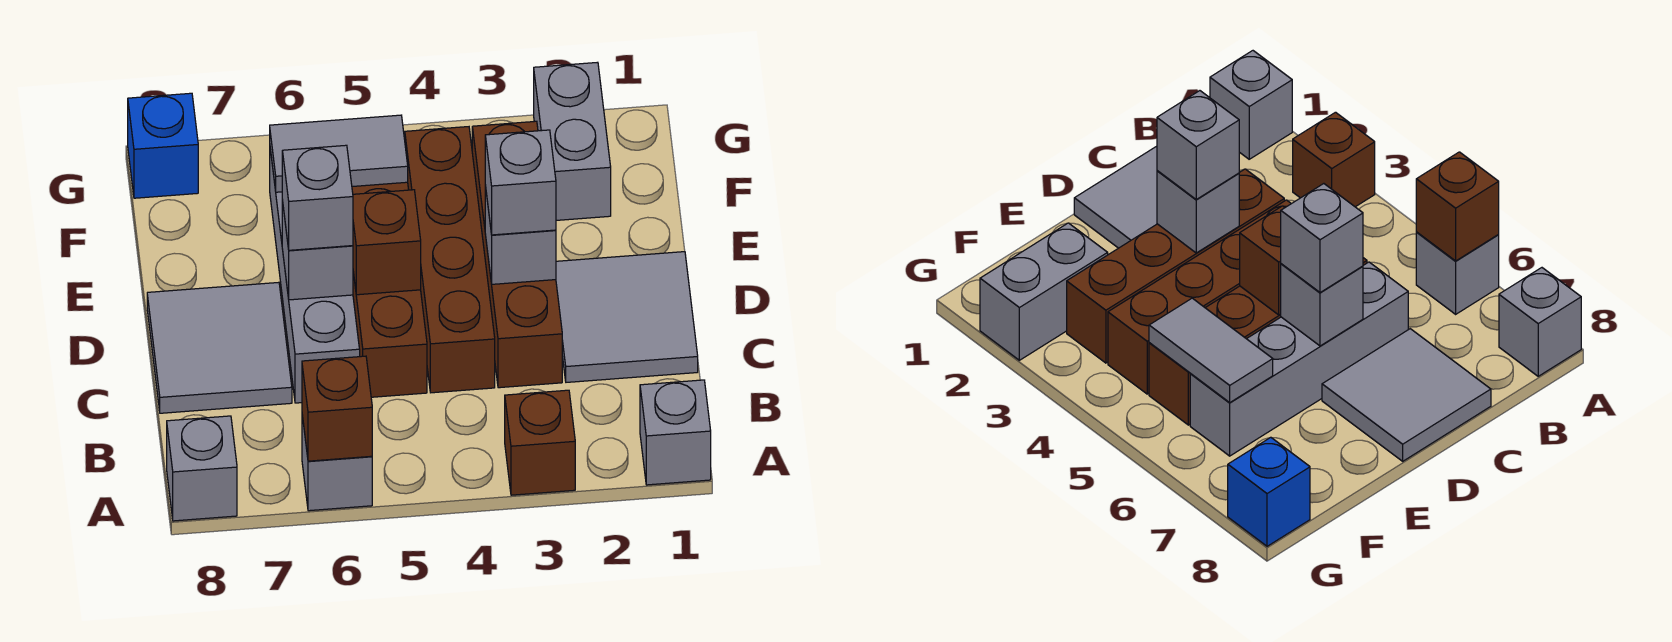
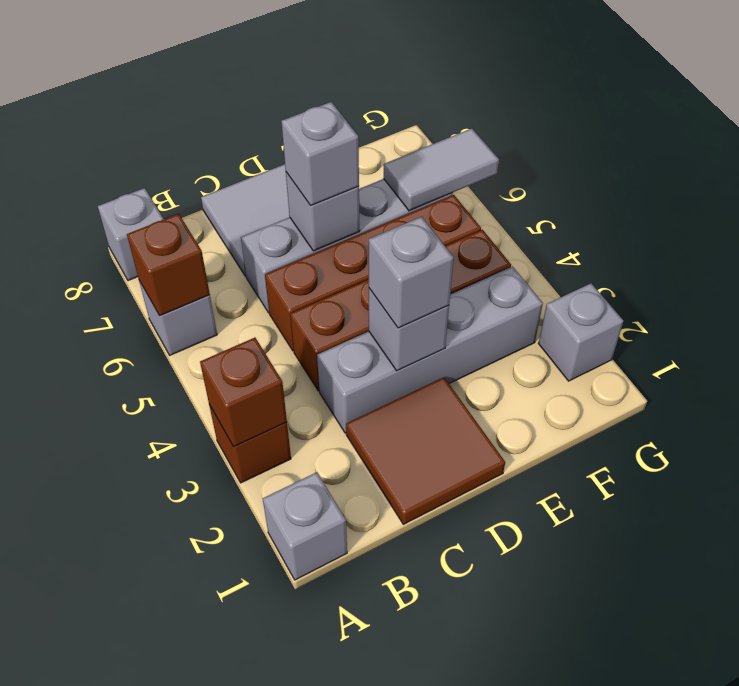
grey tile C1:D2 level 1 -> brown tile C1:D2 level 1
brown brick C3:F3 level 1 -> grey brick C3:F3 level 1
brown brick D5 level 2 -> brown brick A3 level 2
grey brick F2:G2 level 1 -> grey brick G2 level 1
grey tile F5:F6 level 2 -> grey tile F6:G6 level 2
blue brick G8 level 1 -> none

